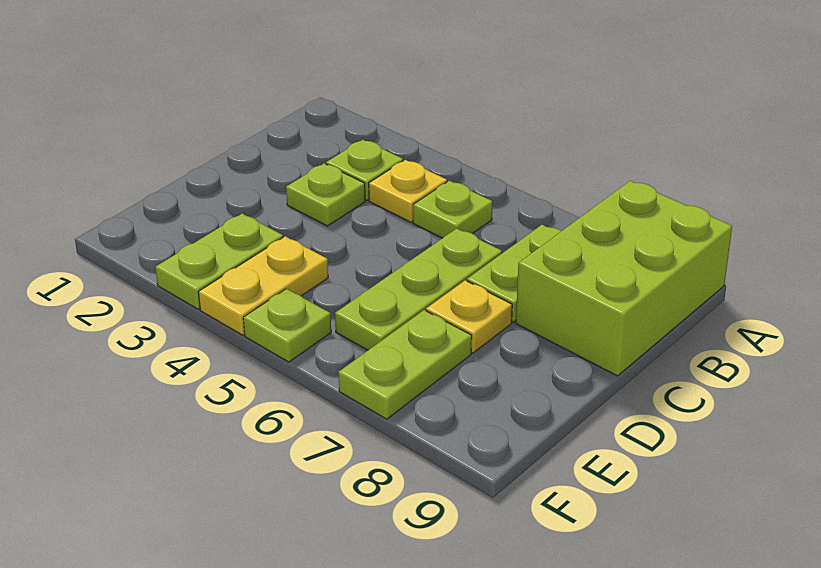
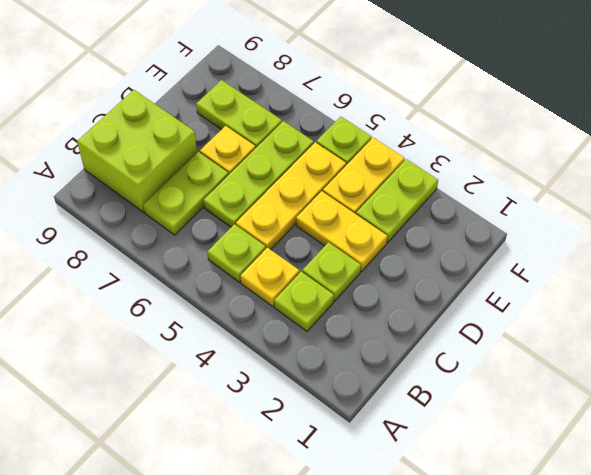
lime brick A8:C9 level 1 -> lime brick B8:C9 level 1
none -> yellow plate C5:E5 level 1
none -> yellow plate D3:D4 level 1
lime plate E7:F7 level 1 -> lime plate E7:E8 level 1

